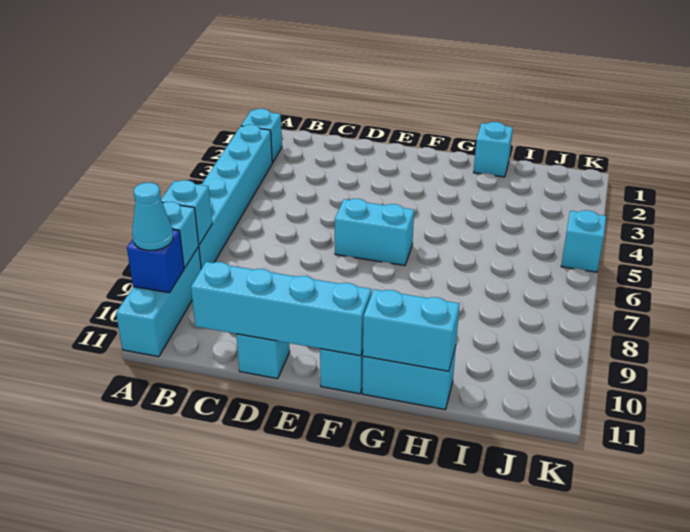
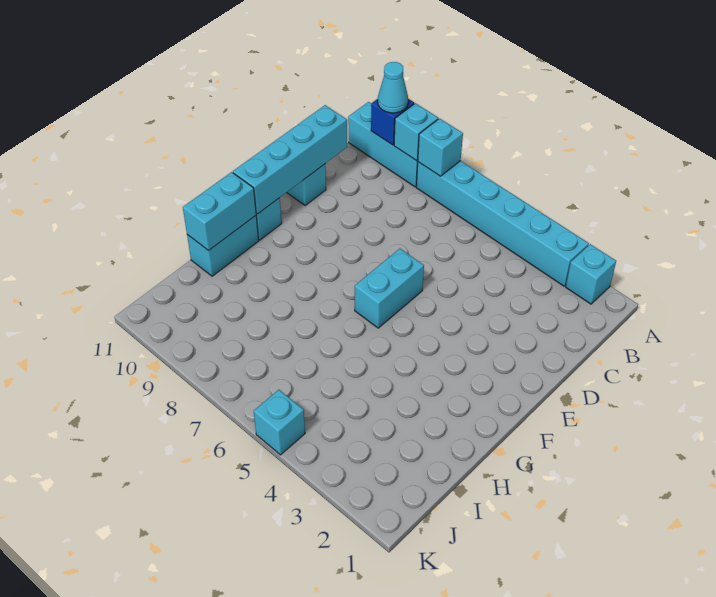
cyan brick H1 level 1 -> none

